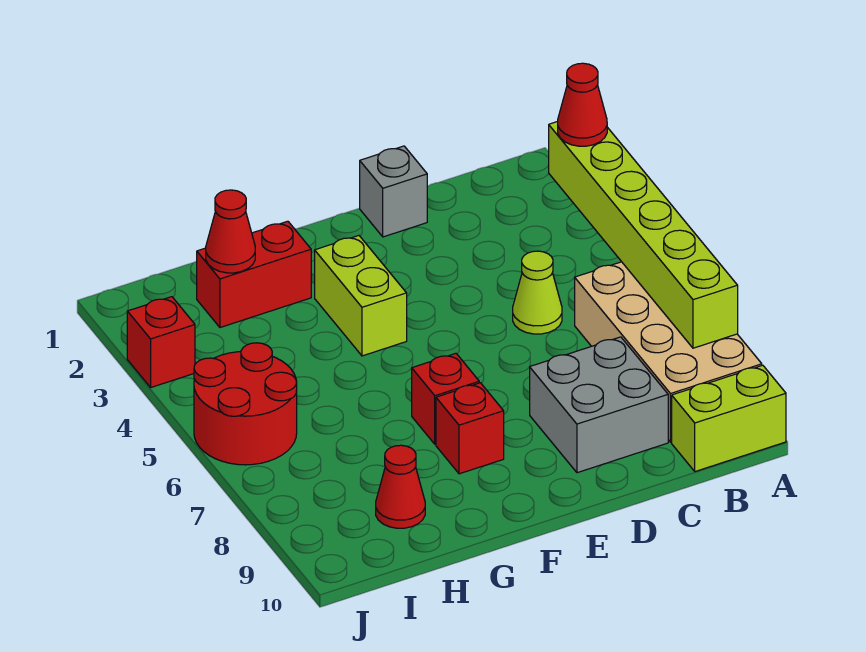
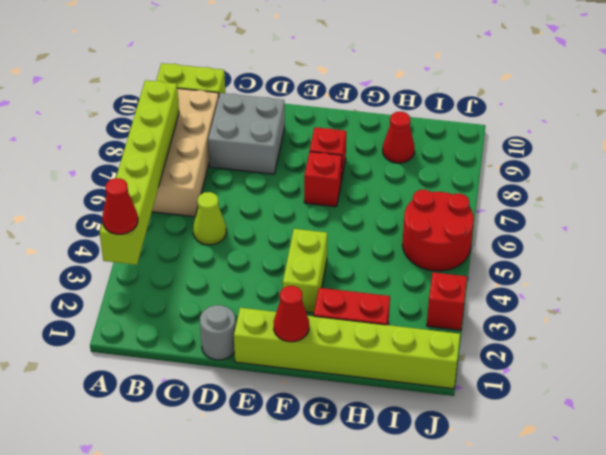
grey brick D1 level 1 -> grey round brick D1 level 1
none -> lime brick E1:J1 level 1
red cone H2 level 2 -> red cone F1 level 2

